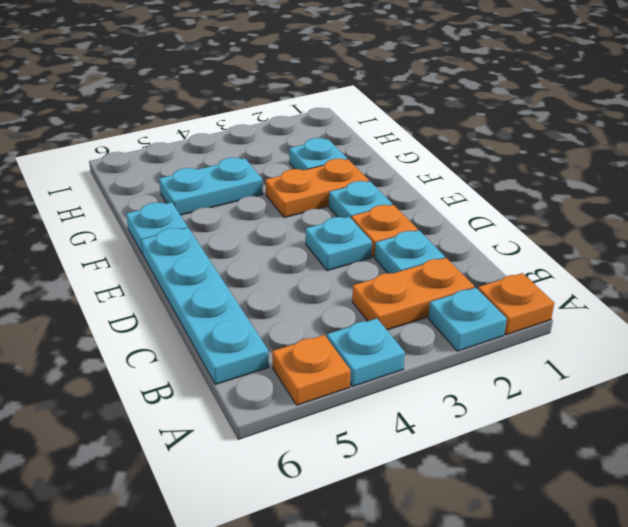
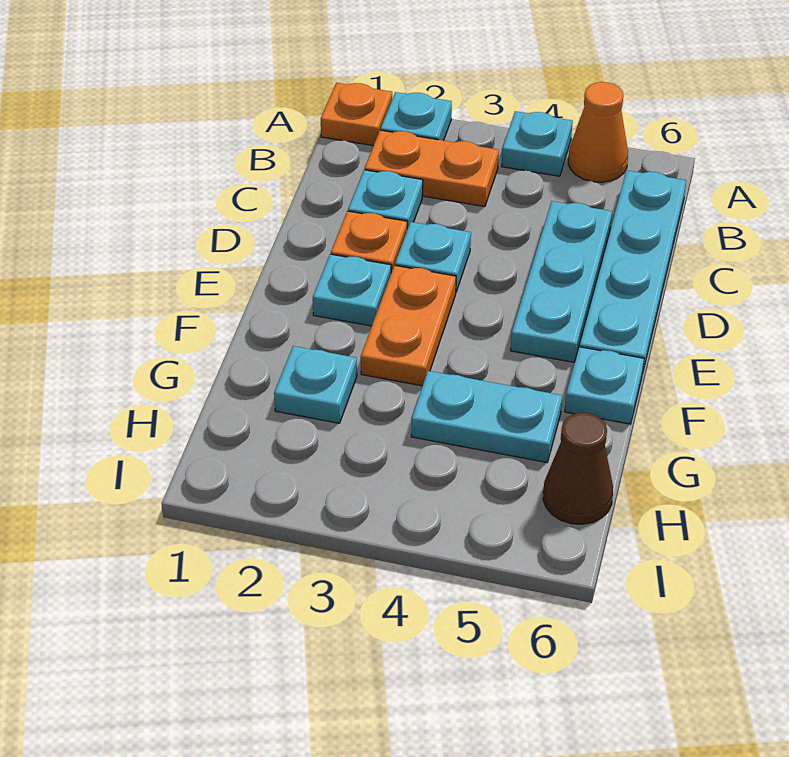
orange plate A5 level 1 -> orange cone A5 level 1
none -> cyan plate C5:E5 level 1
orange plate F2:F3 level 1 -> orange plate E3:F3 level 1
none -> brown cone H6 level 1

